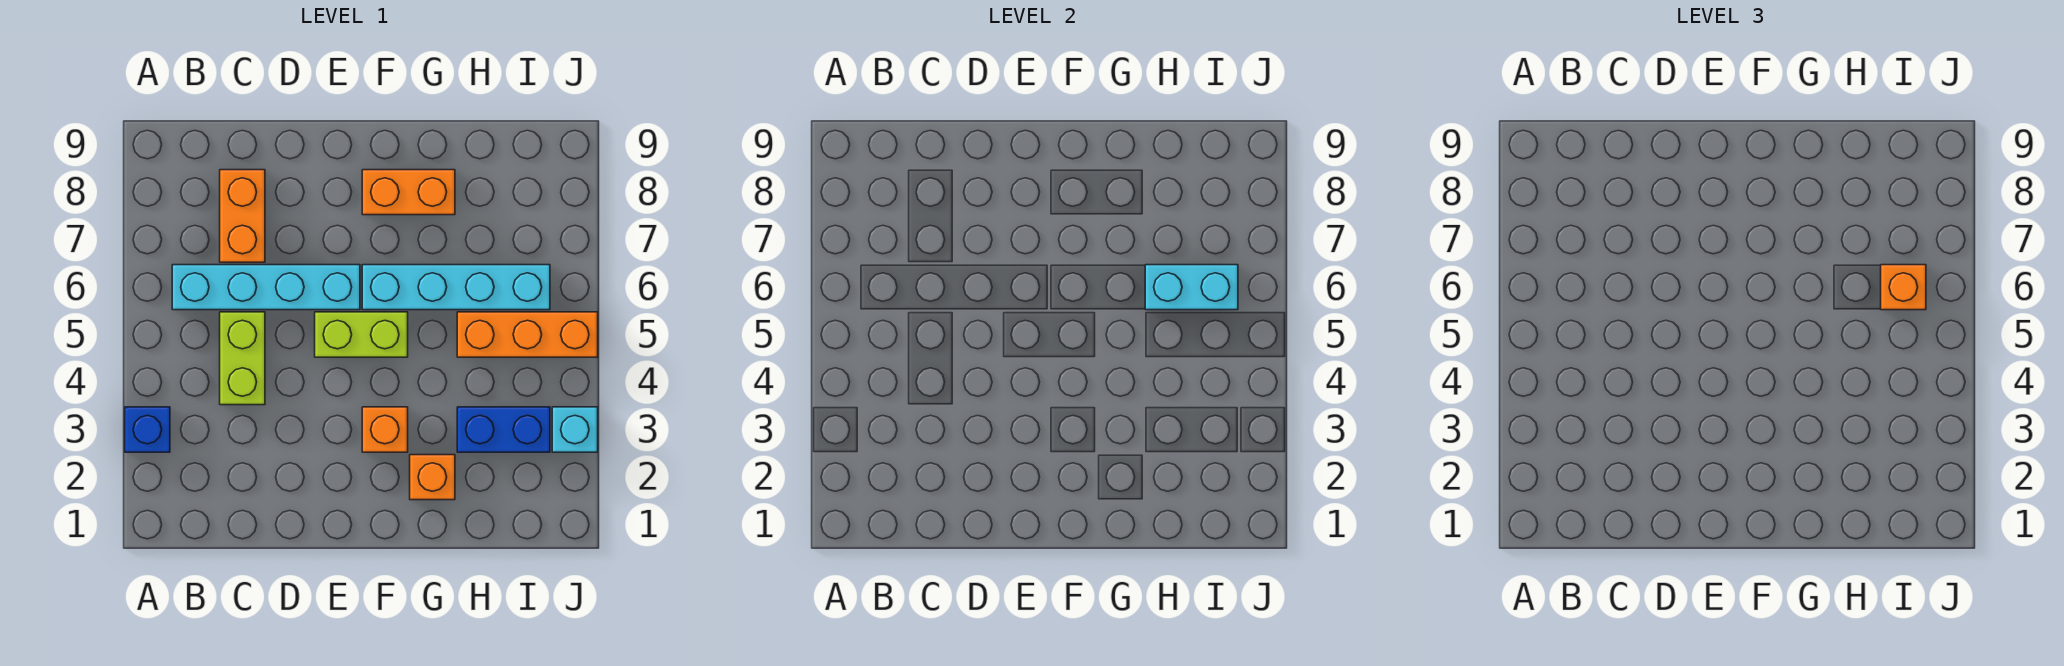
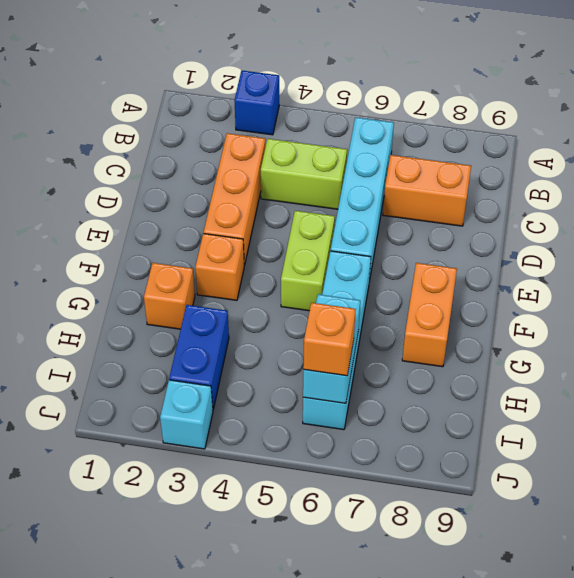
orange brick H5:J5 level 1 -> orange brick C3:E3 level 1

